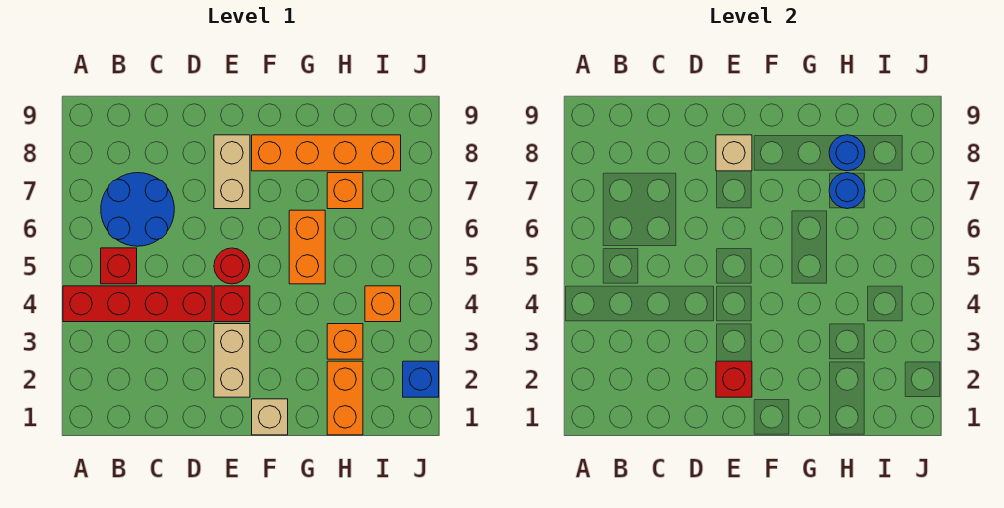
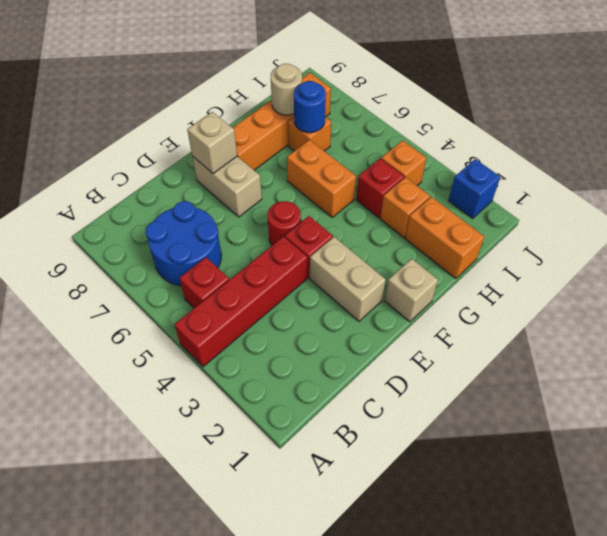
red brick E2 level 2 -> red brick H4 level 1
blue round brick H8 level 2 -> tan round brick H8 level 2

